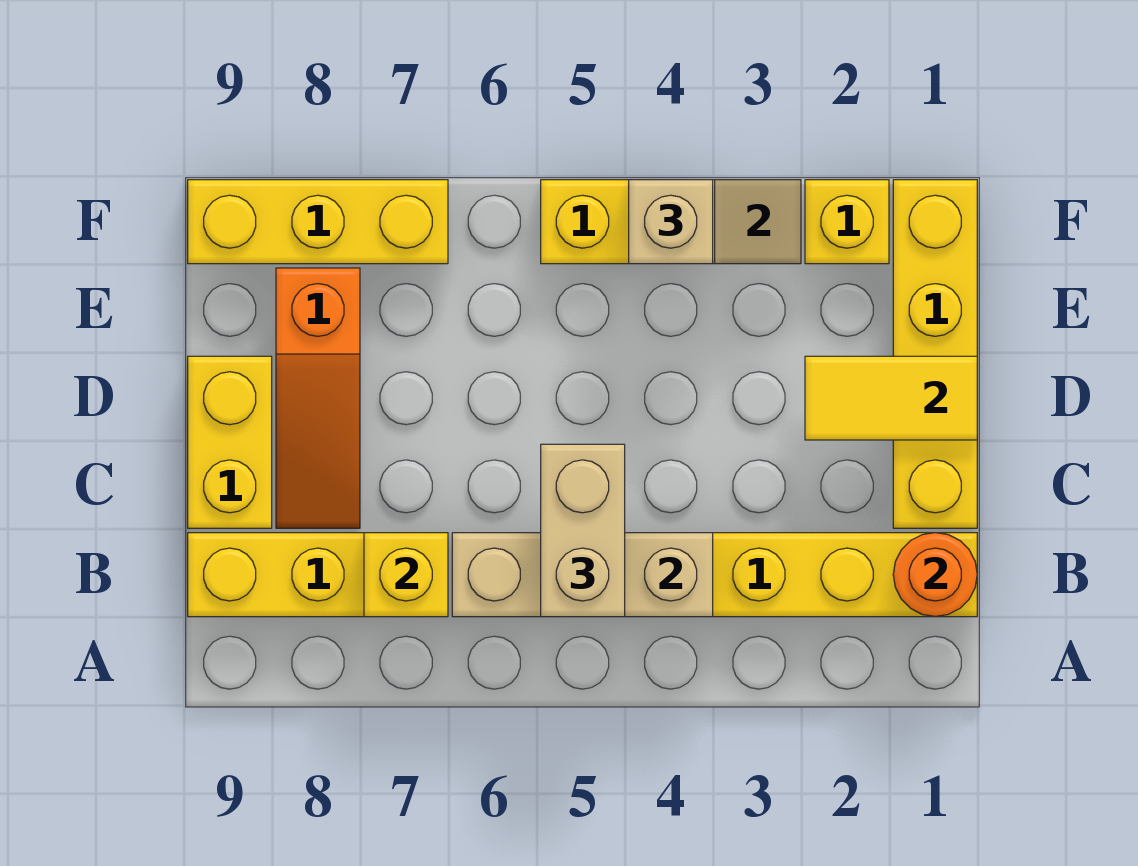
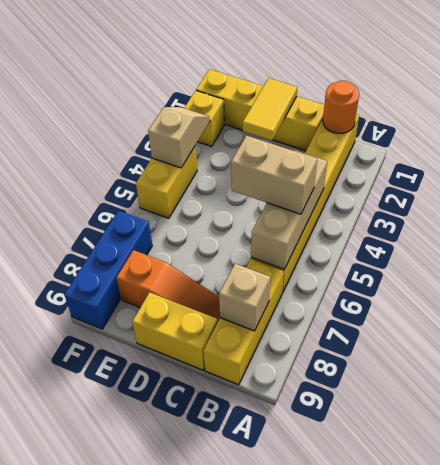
yellow brick B7 level 2 -> none
tan brick F4 level 3 -> tan brick B8 level 2
yellow brick F7:F9 level 1 -> blue brick F7:F9 level 1

